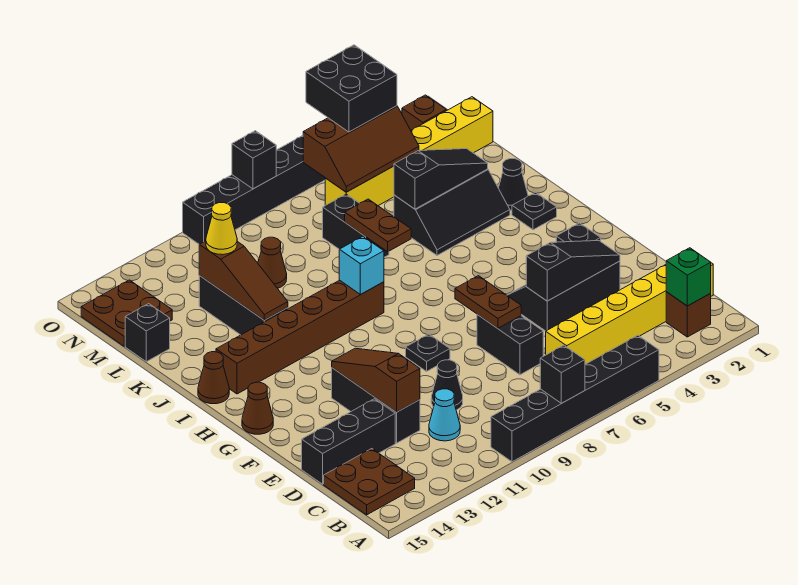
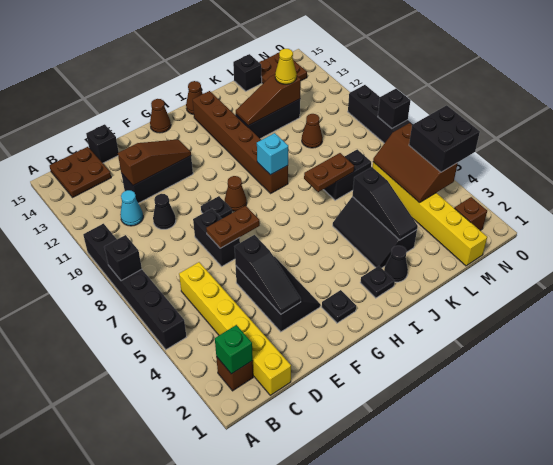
black brick D7:E7 level 1 -> black brick E7:E8 level 1
black brick D13:D15 level 1 -> black brick D15 level 1
none -> brown cone G9 level 1

